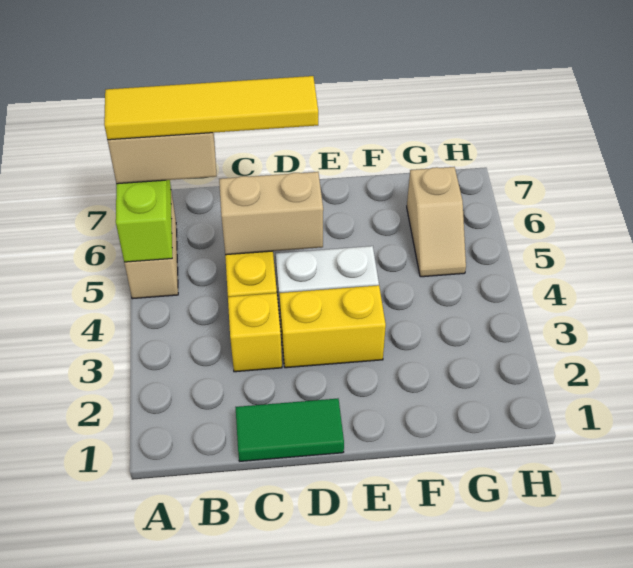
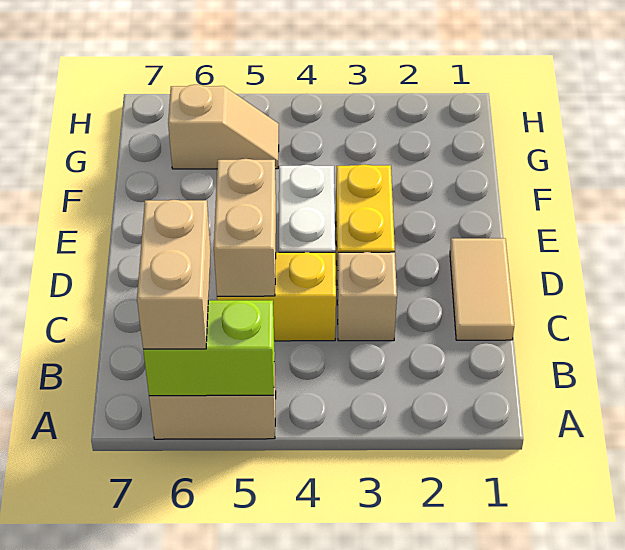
yellow tile A6:D6 level 4 -> none
green tile C1:D1 level 1 -> tan tile C1:D1 level 1
yellow brick C3 level 1 -> tan brick C3 level 1

